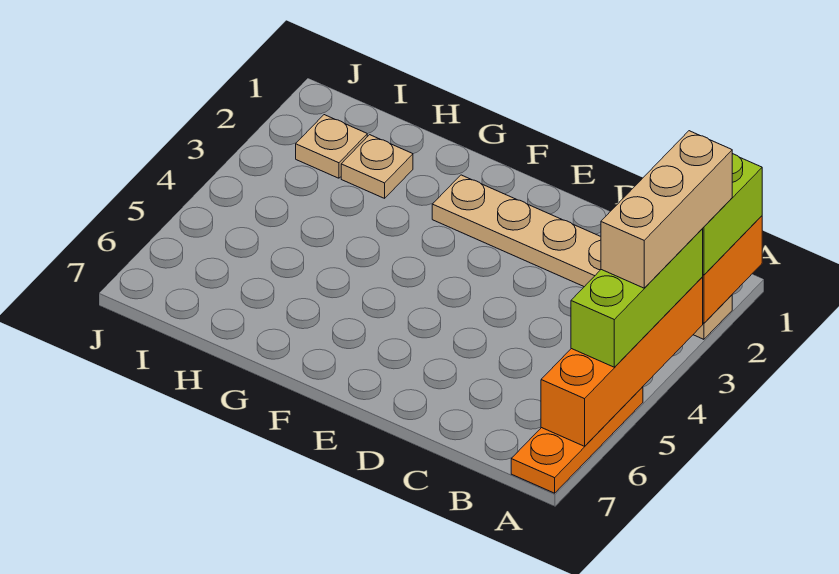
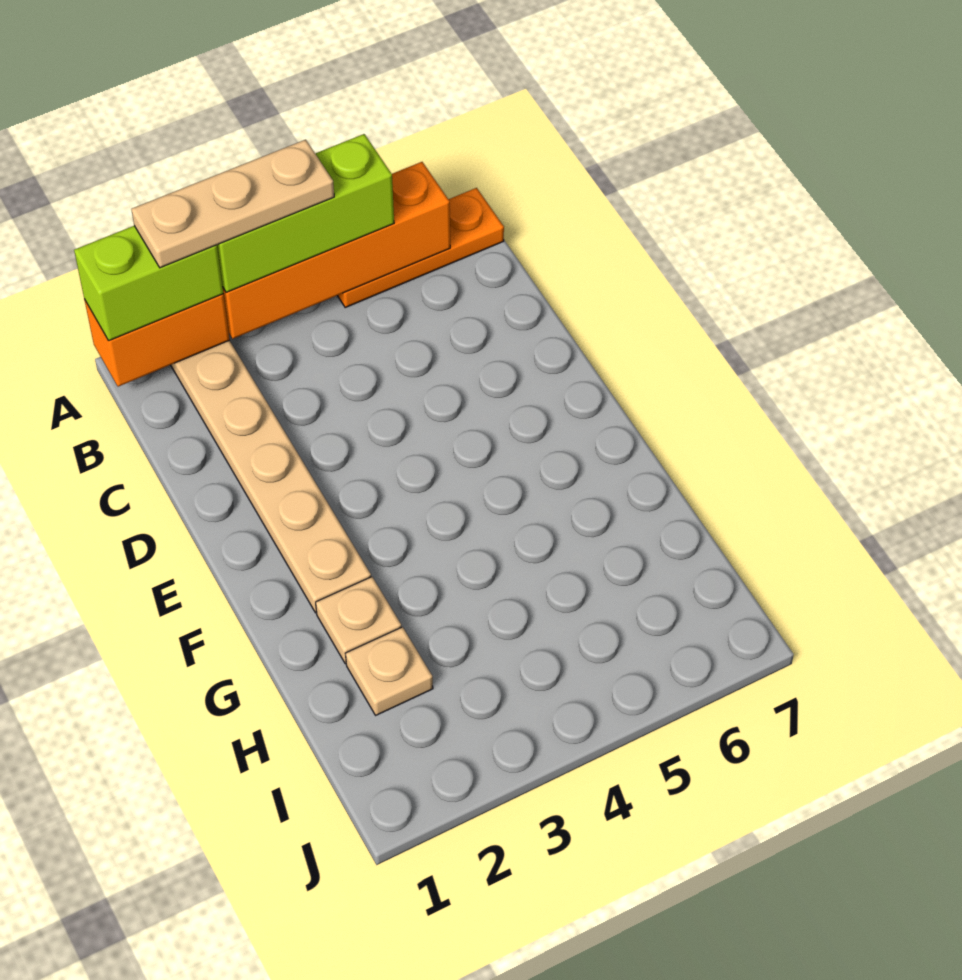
tan brick A2:A4 level 4 -> tan plate A2:A4 level 4
tan plate I2 level 1 -> tan plate G2 level 1

